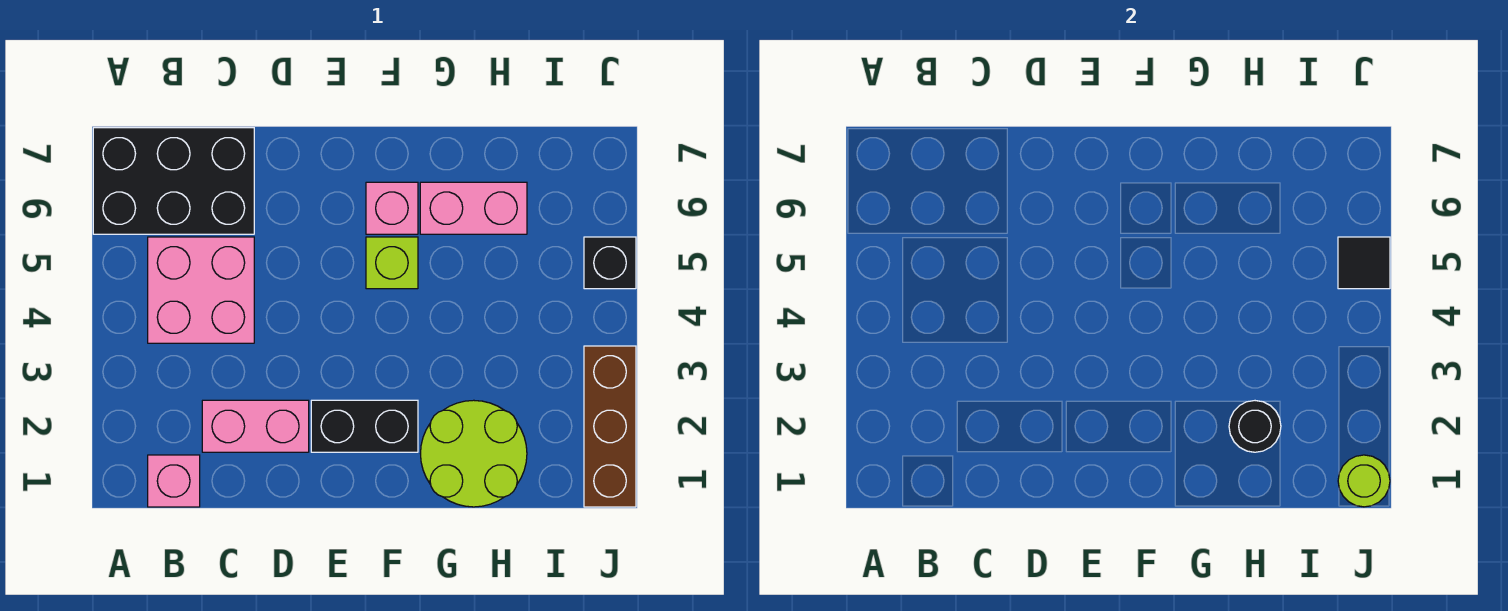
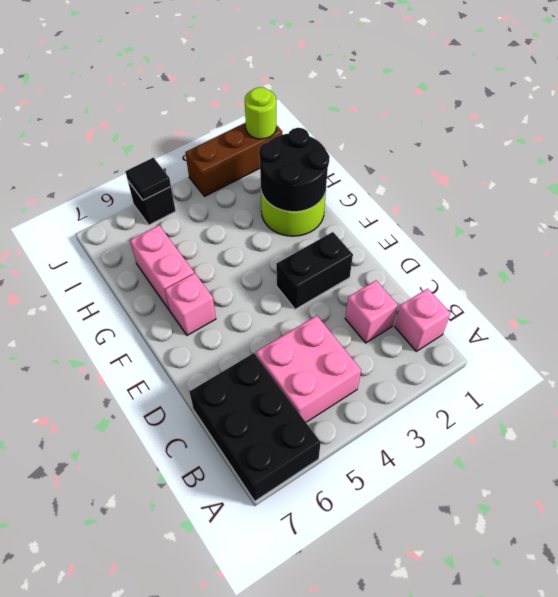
pink brick C2:D2 level 1 -> pink brick C2 level 1
black brick E2:F2 level 1 -> black brick E2:E3 level 1
lime brick F5 level 1 -> none
black round brick H2 level 2 -> black round brick G1:H2 level 2

